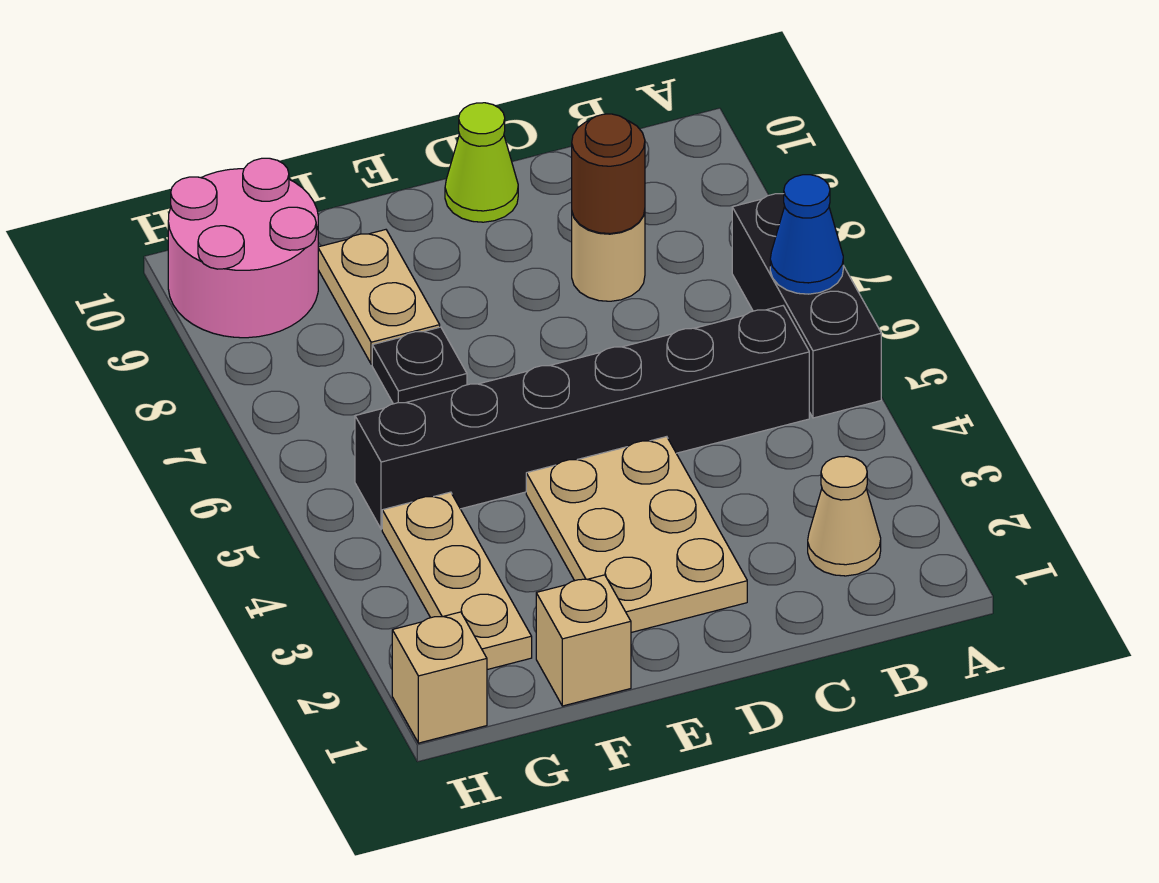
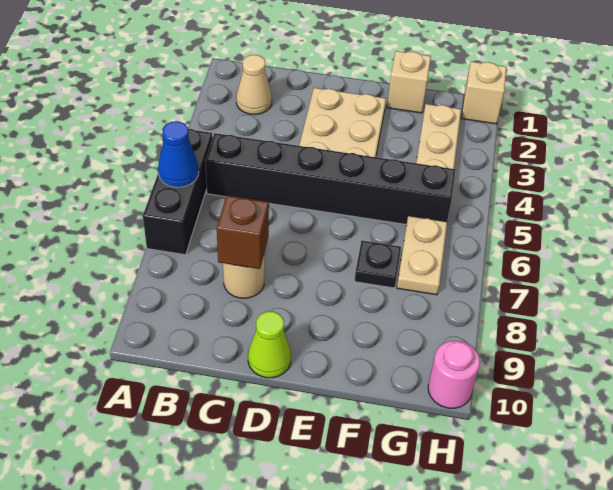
brown round brick C8 level 2 -> brown brick C8 level 2
tan plate F8:F9 level 1 -> tan plate G6:G7 level 1
pink round brick G9:H10 level 1 -> pink round brick H10 level 1

